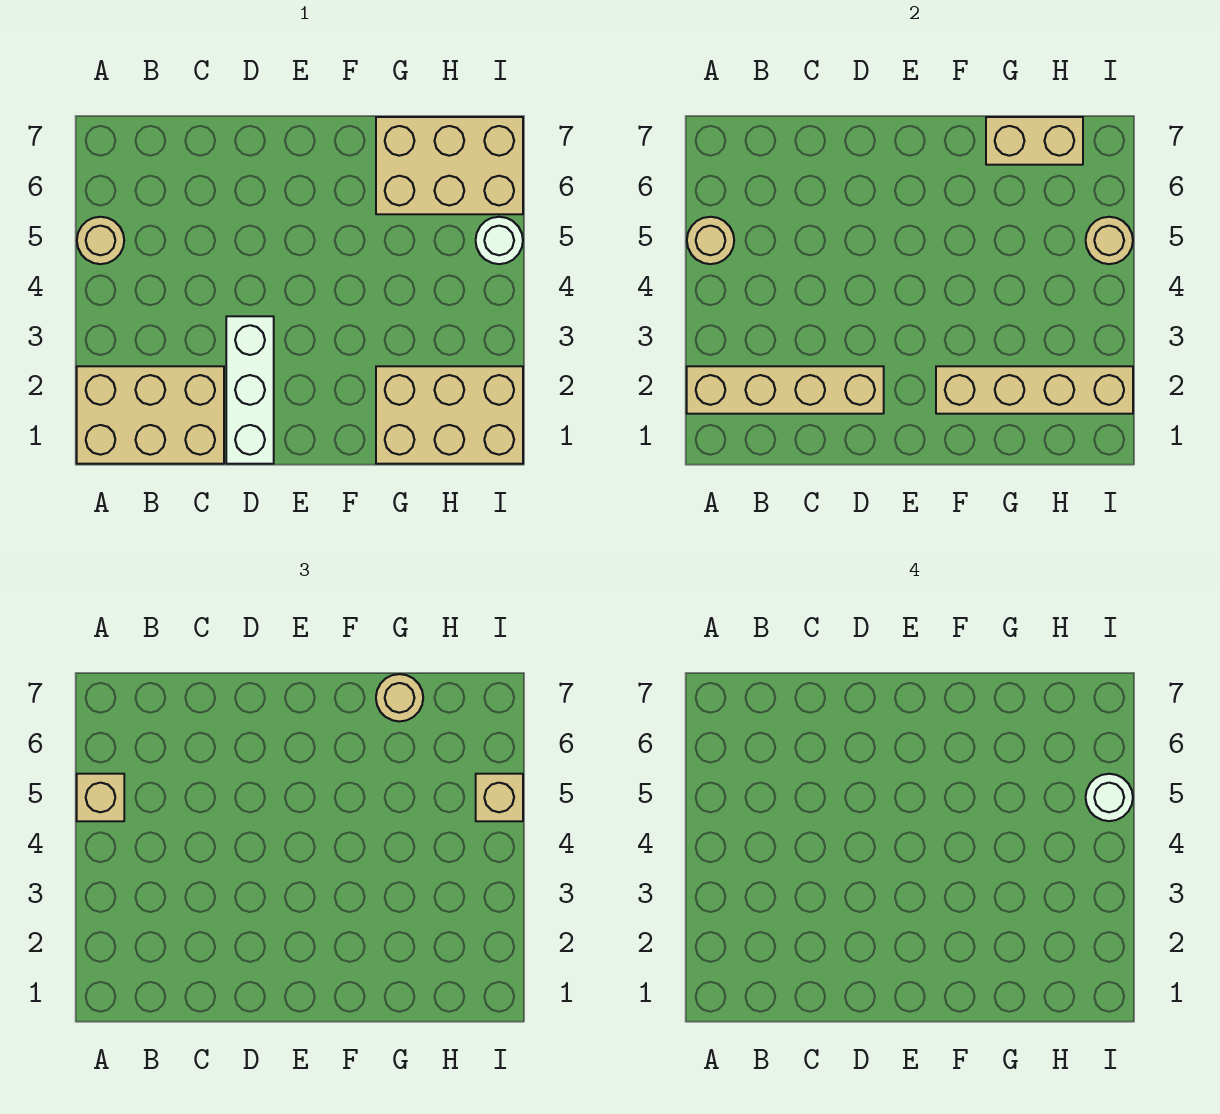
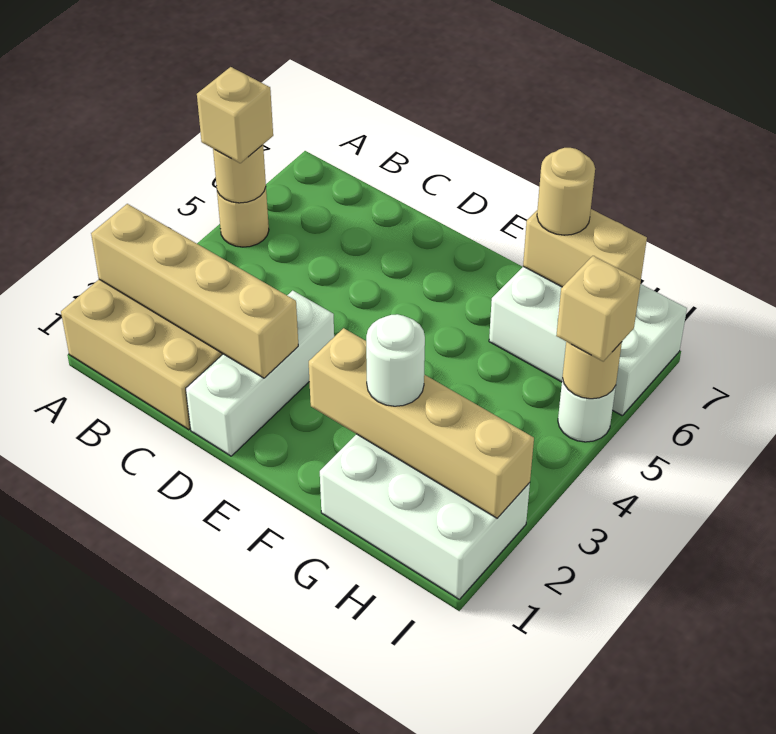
tan brick G1:I2 level 1 -> white brick G1:I2 level 1
tan brick G6:I7 level 1 -> white brick G6:I7 level 1
white round brick I5 level 4 -> white round brick G2 level 3

